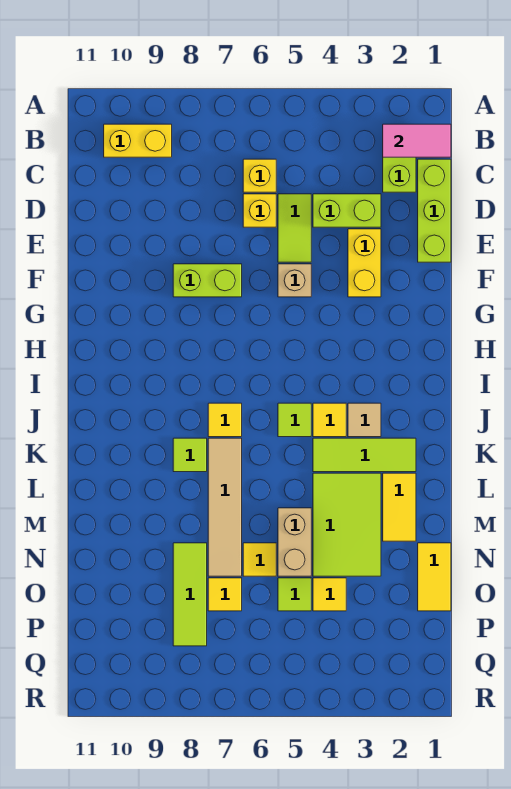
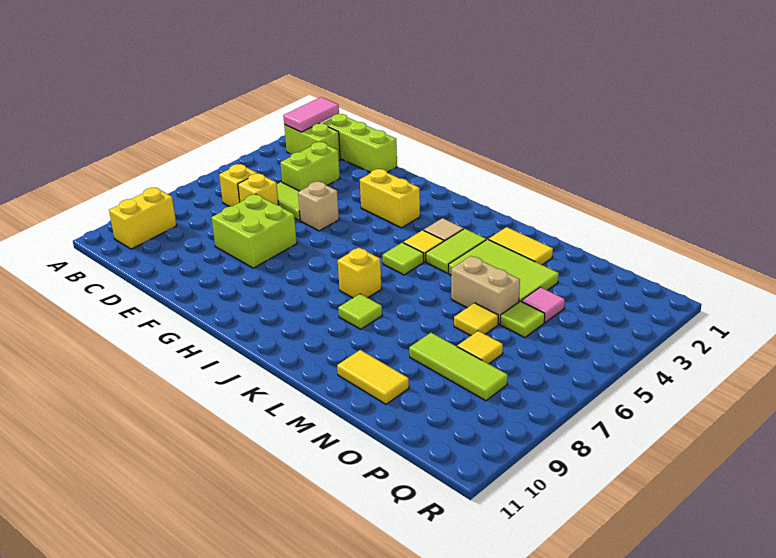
yellow brick E3:F3 level 1 -> yellow brick G3:H3 level 1
lime brick F7:F8 level 1 -> lime brick E7:F8 level 1
yellow tile J7 level 1 -> yellow brick J7 level 1
lime tile K2:K4 level 1 -> lime tile K3:K4 level 1
tan tile K7:N7 level 1 -> none
yellow tile N1:O1 level 1 -> yellow tile M10:N10 level 1
yellow tile O4 level 1 -> pink tile O4 level 1

